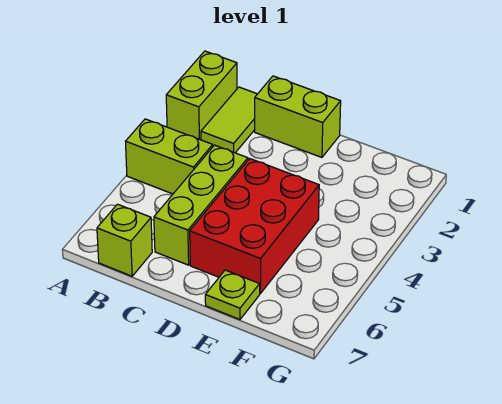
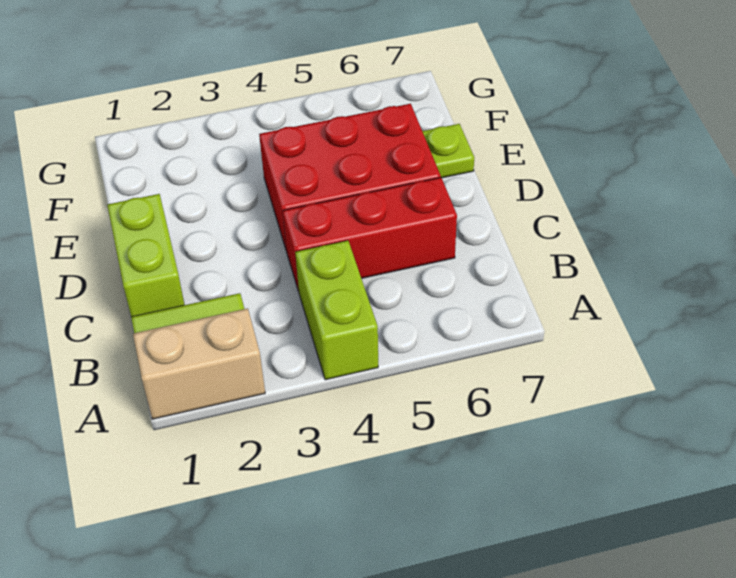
lime brick A1:A2 level 1 -> tan brick A1:A2 level 1
lime brick B7 level 1 -> none
lime brick C4:C6 level 1 -> red brick C4:C6 level 1

